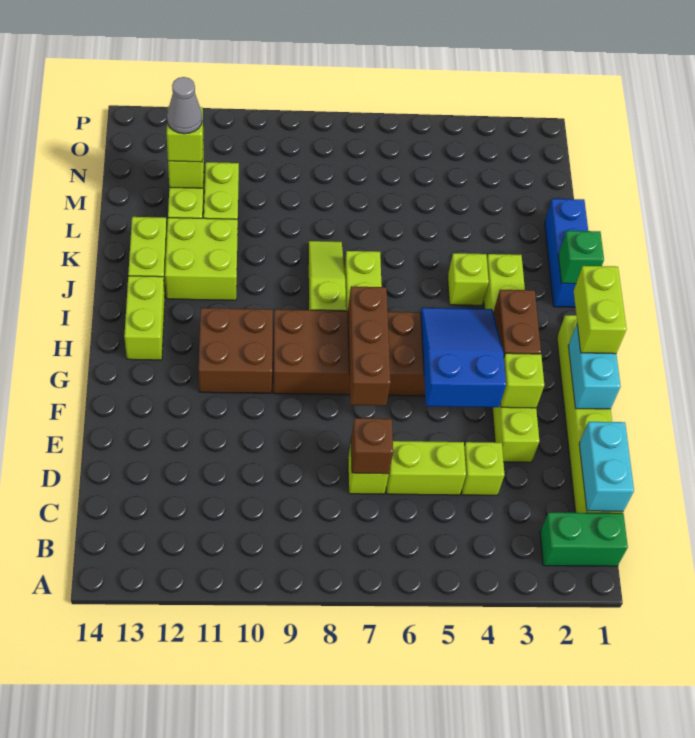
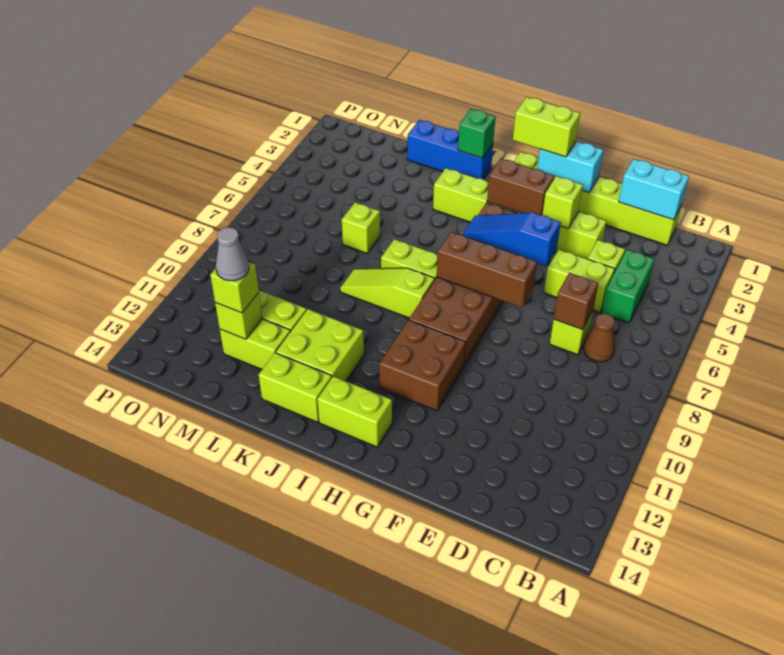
green brick B1:B2 level 1 -> green brick C4:C5 level 1
none -> brown cone C7 level 1
lime brick D5:D6 level 1 -> lime brick D5:E5 level 1
blue slope F4:H5 level 2 top F -> blue slope F5:H5 level 2 top F
lime brick J4 level 1 -> lime brick L6 level 1

